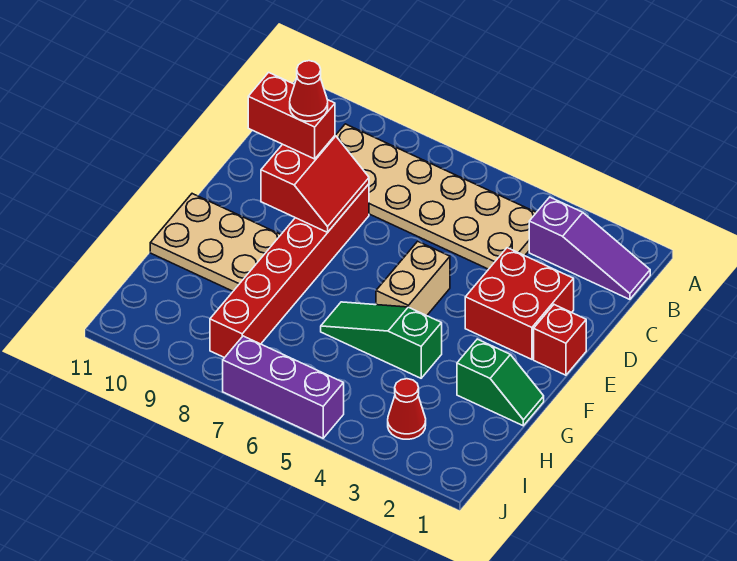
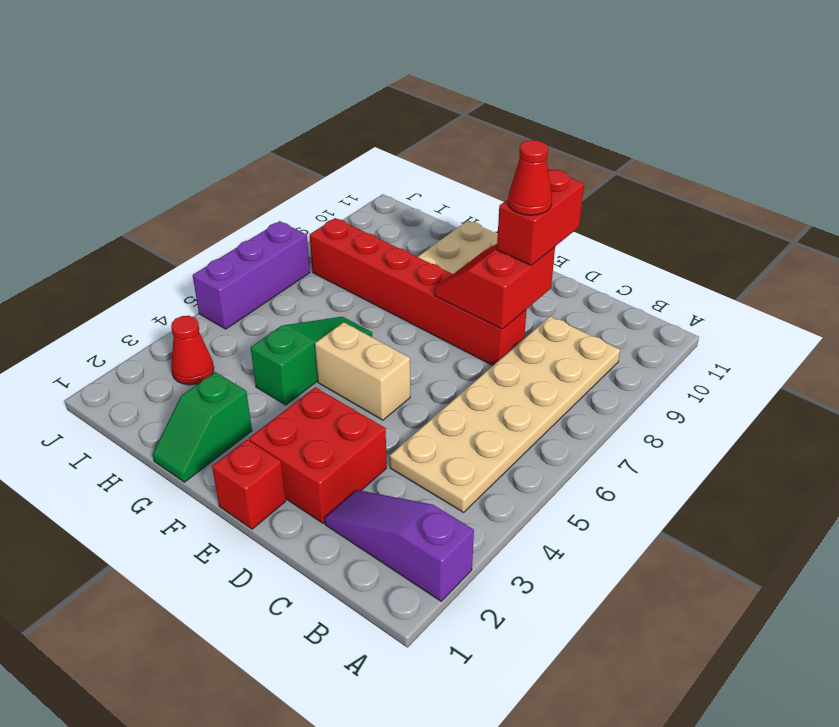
purple slope B1:B3 level 1 top 3 -> purple slope A2:C2 level 1 top A
red slope D8:E9 level 2 top 9 -> red slope D8:E9 level 2 top D

